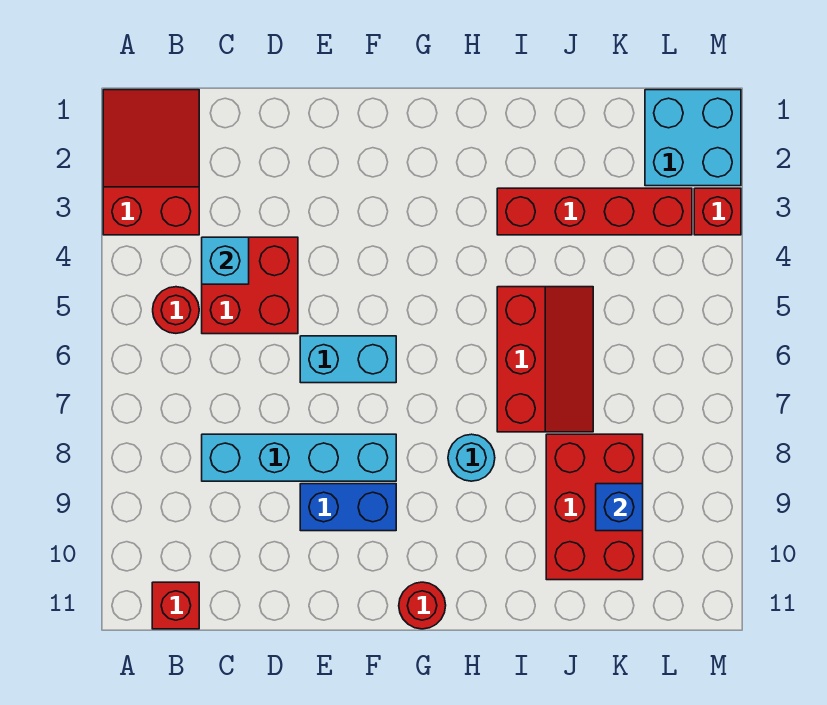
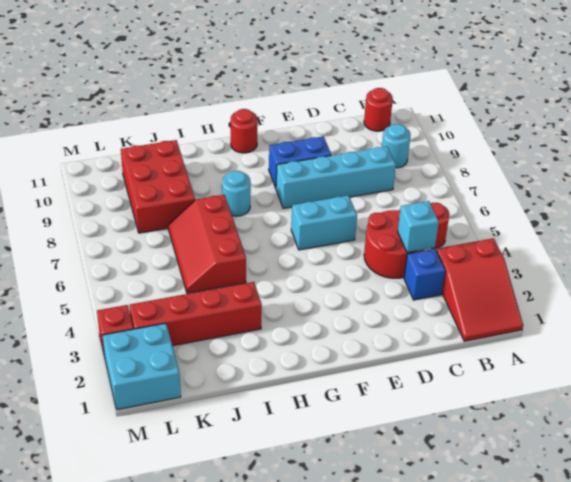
none -> cyan round brick B9 level 1
red brick B11 level 1 -> red round brick B11 level 1
red brick C4:D5 level 1 -> red round brick C4:D5 level 1
blue brick K9 level 2 -> blue brick C3 level 1

